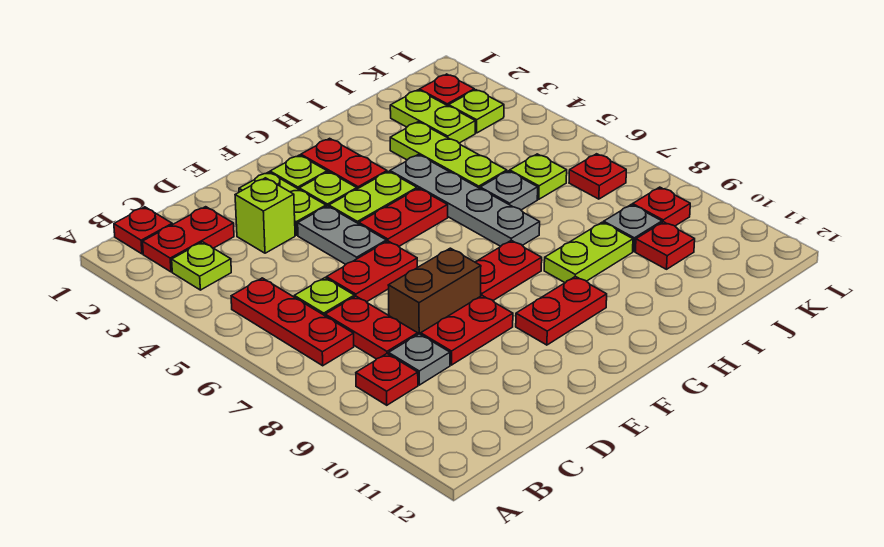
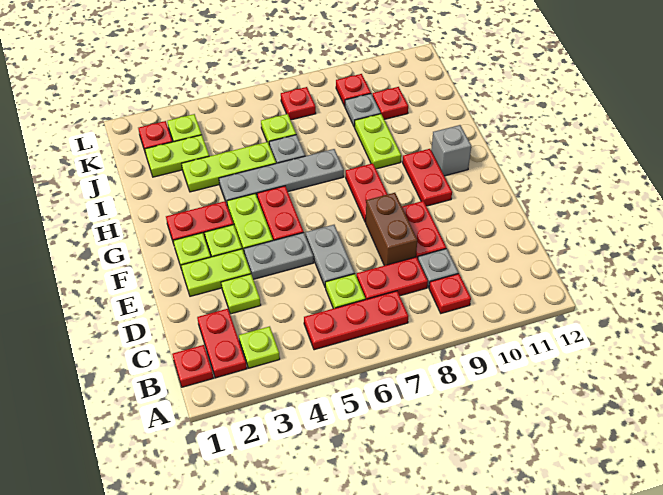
lime brick D3 level 1 -> lime plate D3 level 1
red plate D6:E6 level 1 -> grey plate D6:E6 level 1
none -> grey brick G11 level 1

